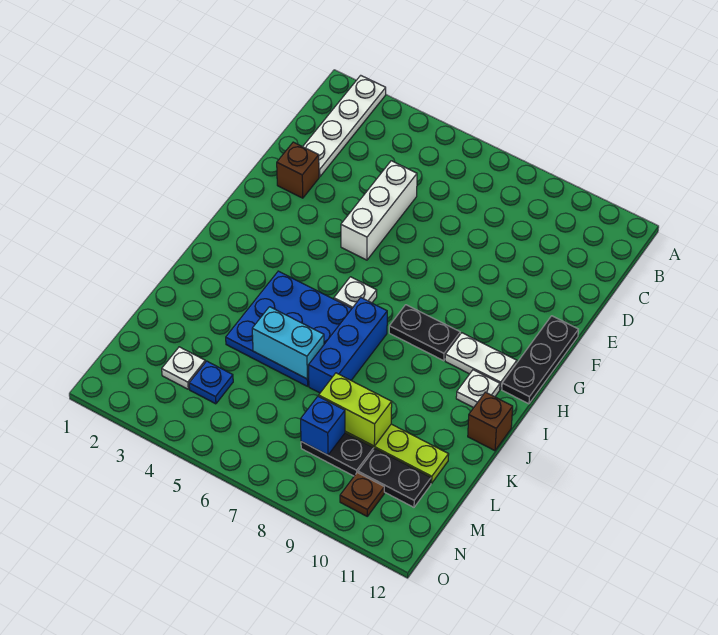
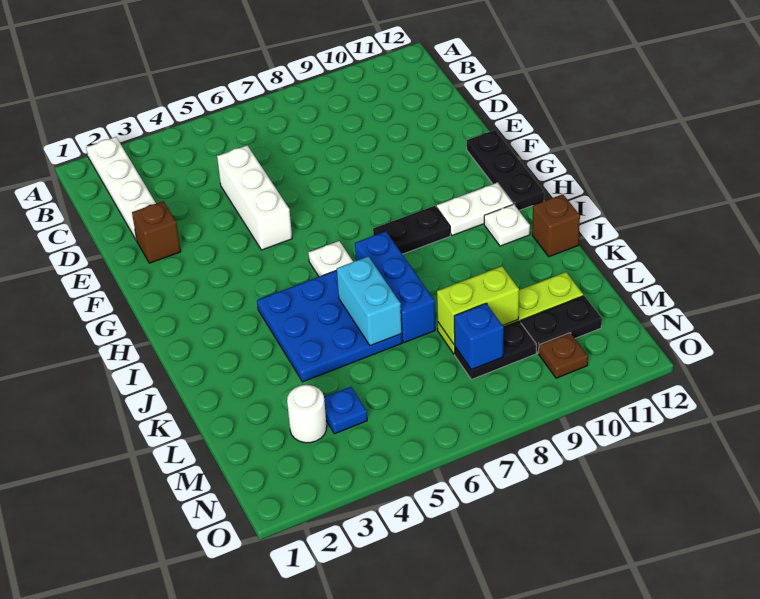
cyan brick K5:K6 level 2 -> cyan brick J6:K6 level 2
white plate M3 level 1 -> white round brick M3 level 1

